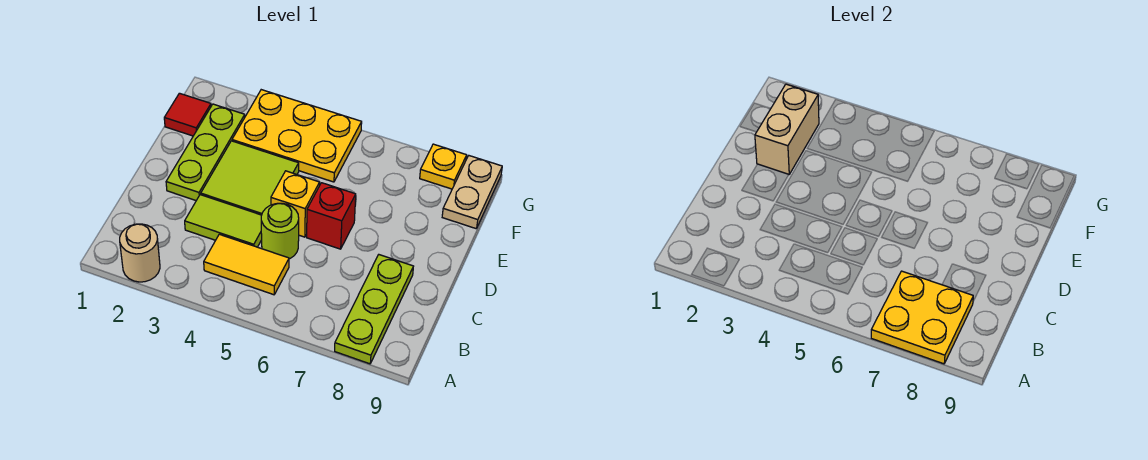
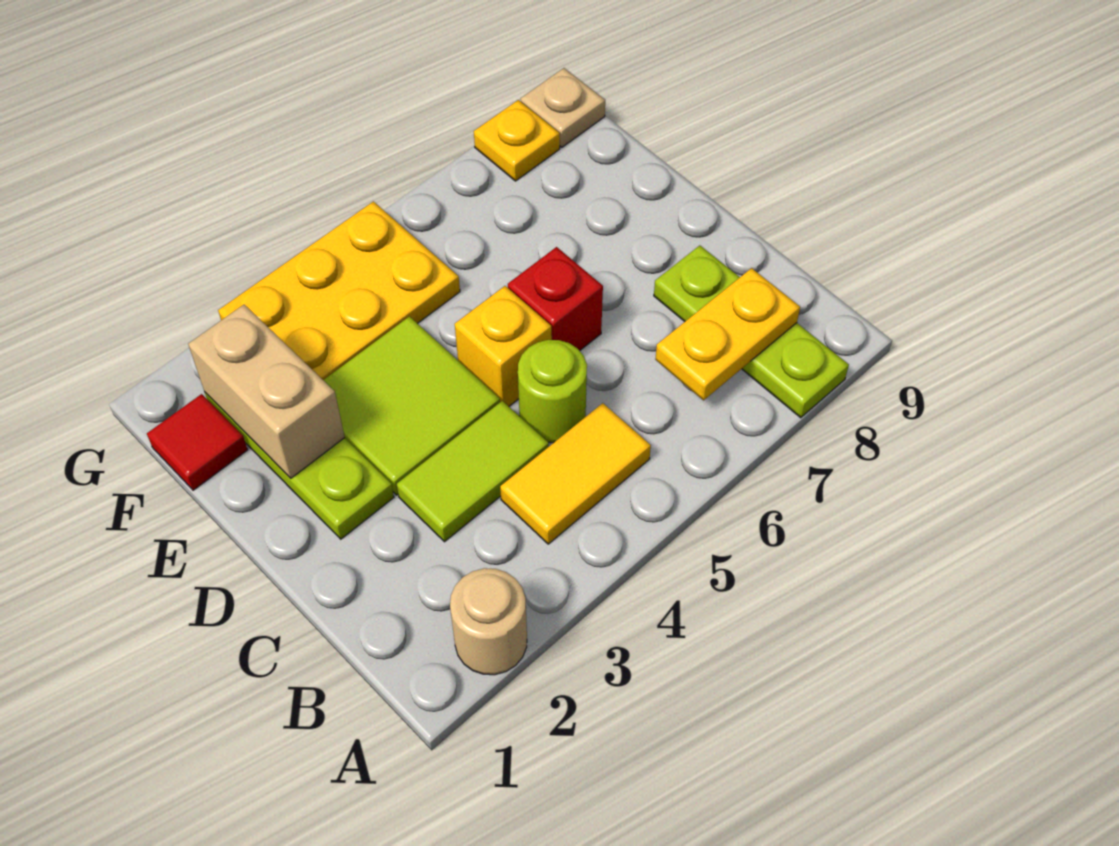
yellow plate A7:B8 level 2 -> yellow plate B7:B8 level 2
tan plate F9:G9 level 1 -> tan plate G9 level 1

